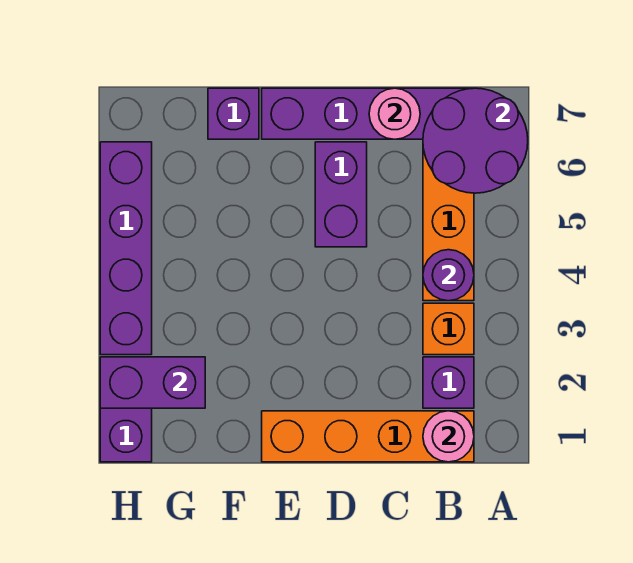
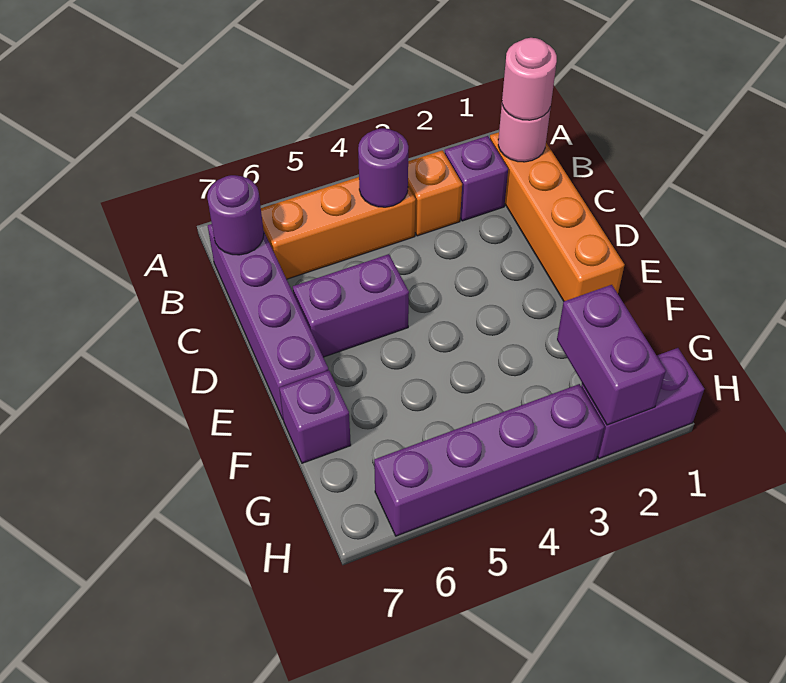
purple round brick A6:B7 level 2 -> purple round brick B7 level 2
pink round brick C7 level 2 -> pink round brick B1 level 3

